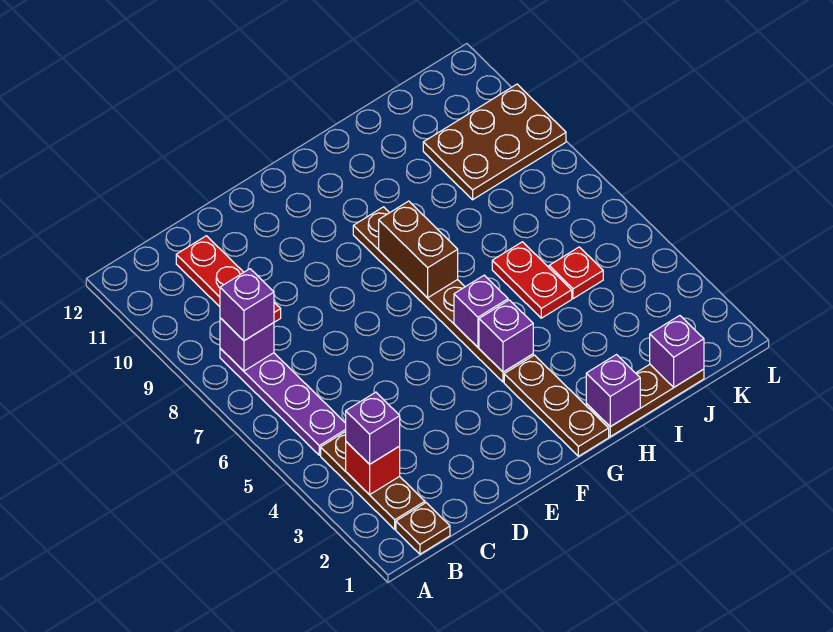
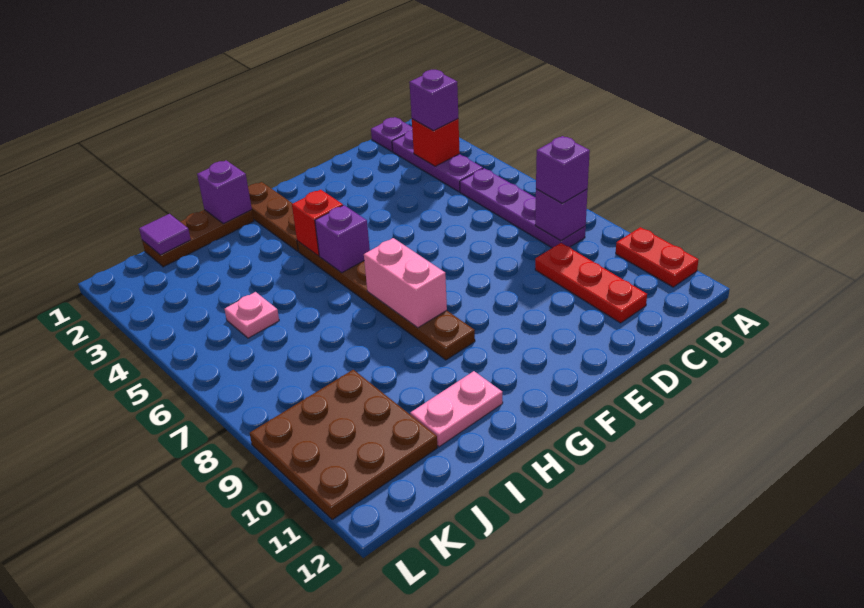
brown plate B1 level 1 -> purple plate B1 level 1
brown plate B2:B4 level 1 -> purple plate B2:B4 level 1
purple brick G4 level 2 -> red brick G4 level 2
brown brick G7:G8 level 2 -> pink brick G7:G8 level 2
none -> pink plate H11:I11 level 1
red plate I5:I6 level 1 -> red plate A10:A11 level 1
purple brick J1 level 2 -> purple tile J1 level 2
red plate J5 level 1 -> pink plate J5 level 1
brown plate J9:L10 level 1 -> brown plate J9:L11 level 1

